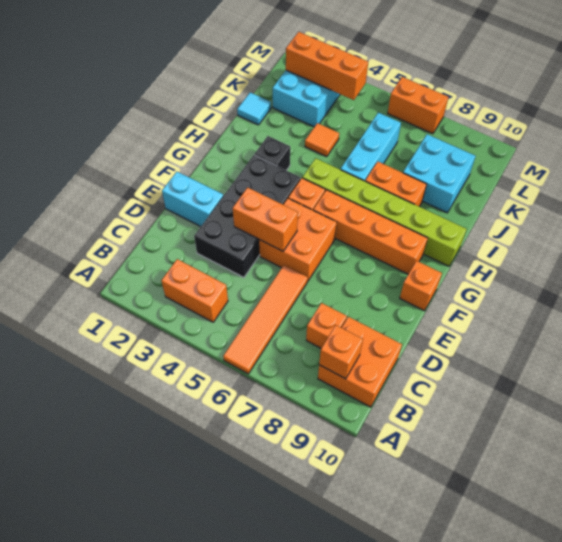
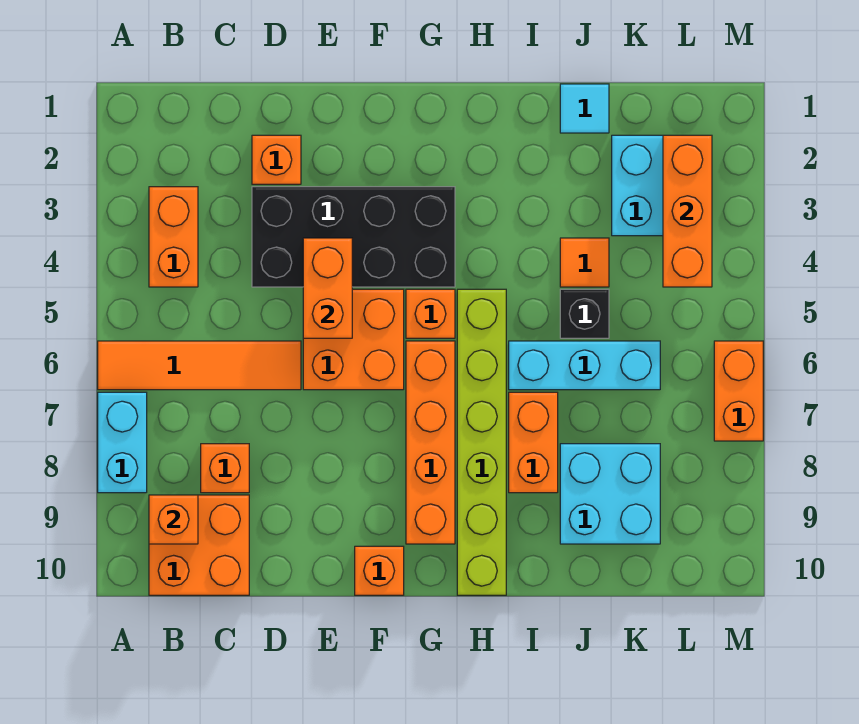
none -> orange brick D2 level 1
cyan brick E1:E2 level 1 -> cyan brick A7:A8 level 1
black brick H3 level 1 -> black brick J5 level 1

